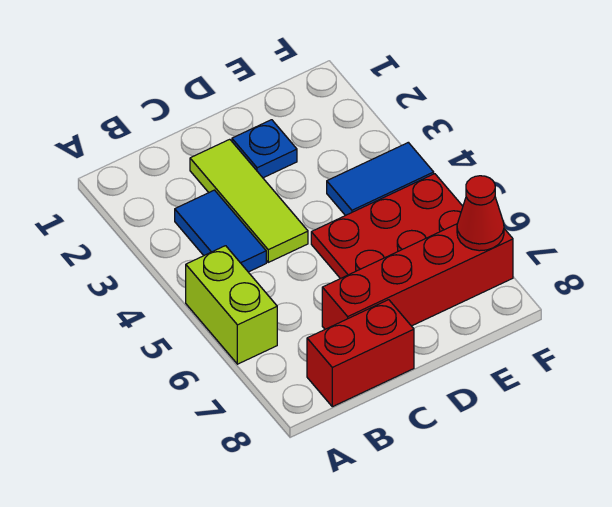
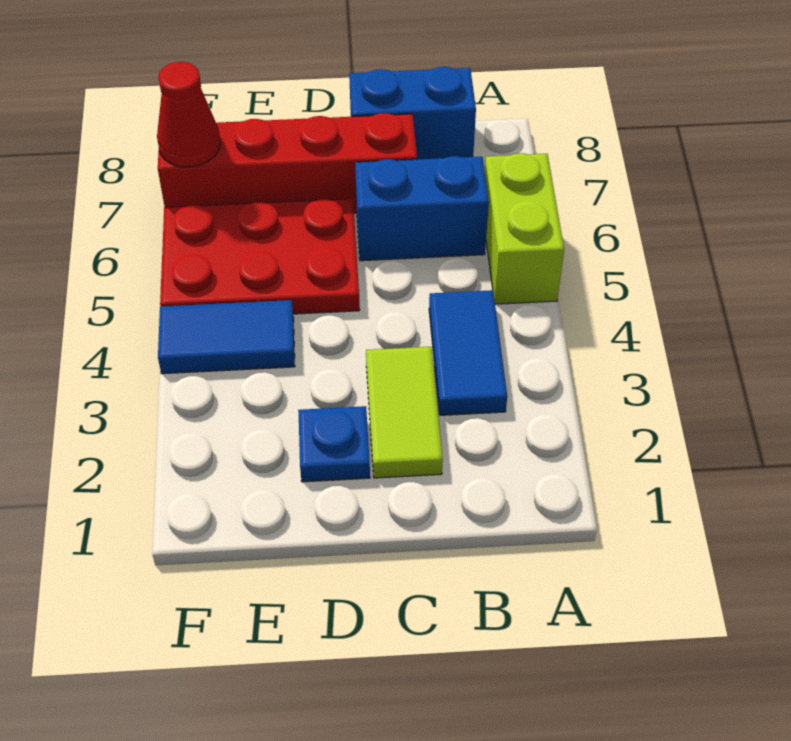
none -> blue brick B6:C6 level 1
red brick B8:C8 level 1 -> blue brick B8:C8 level 1
lime tile C2:C4 level 1 -> lime tile C2:C3 level 1

